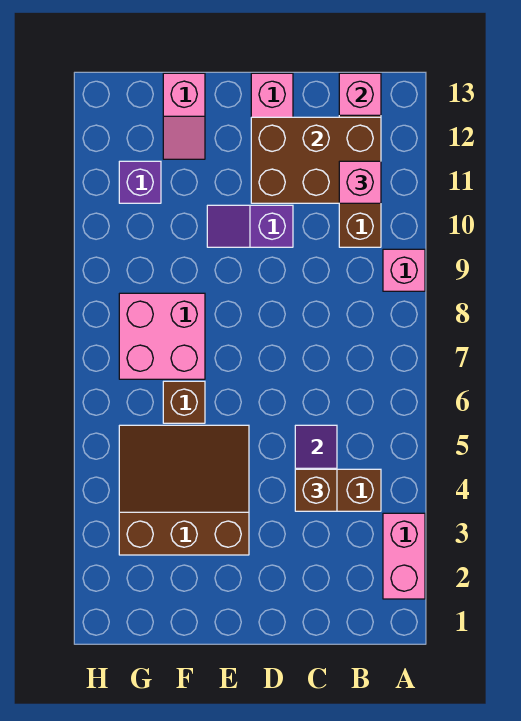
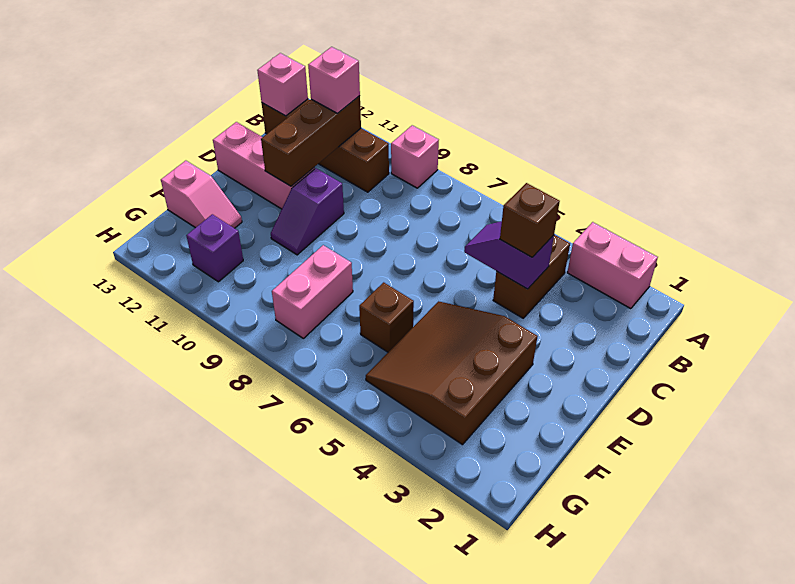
brown brick B11:D12 level 2 -> brown brick B11:D11 level 2
pink brick F7:G8 level 1 -> pink brick F8:G8 level 1

